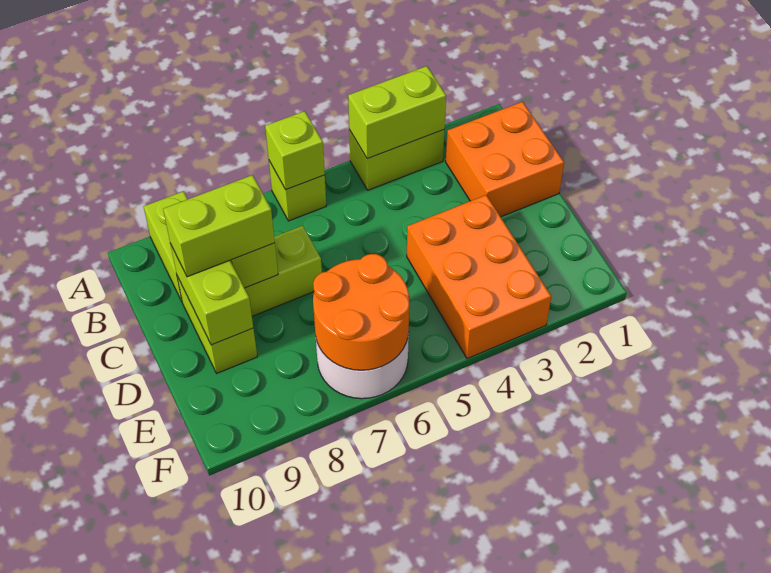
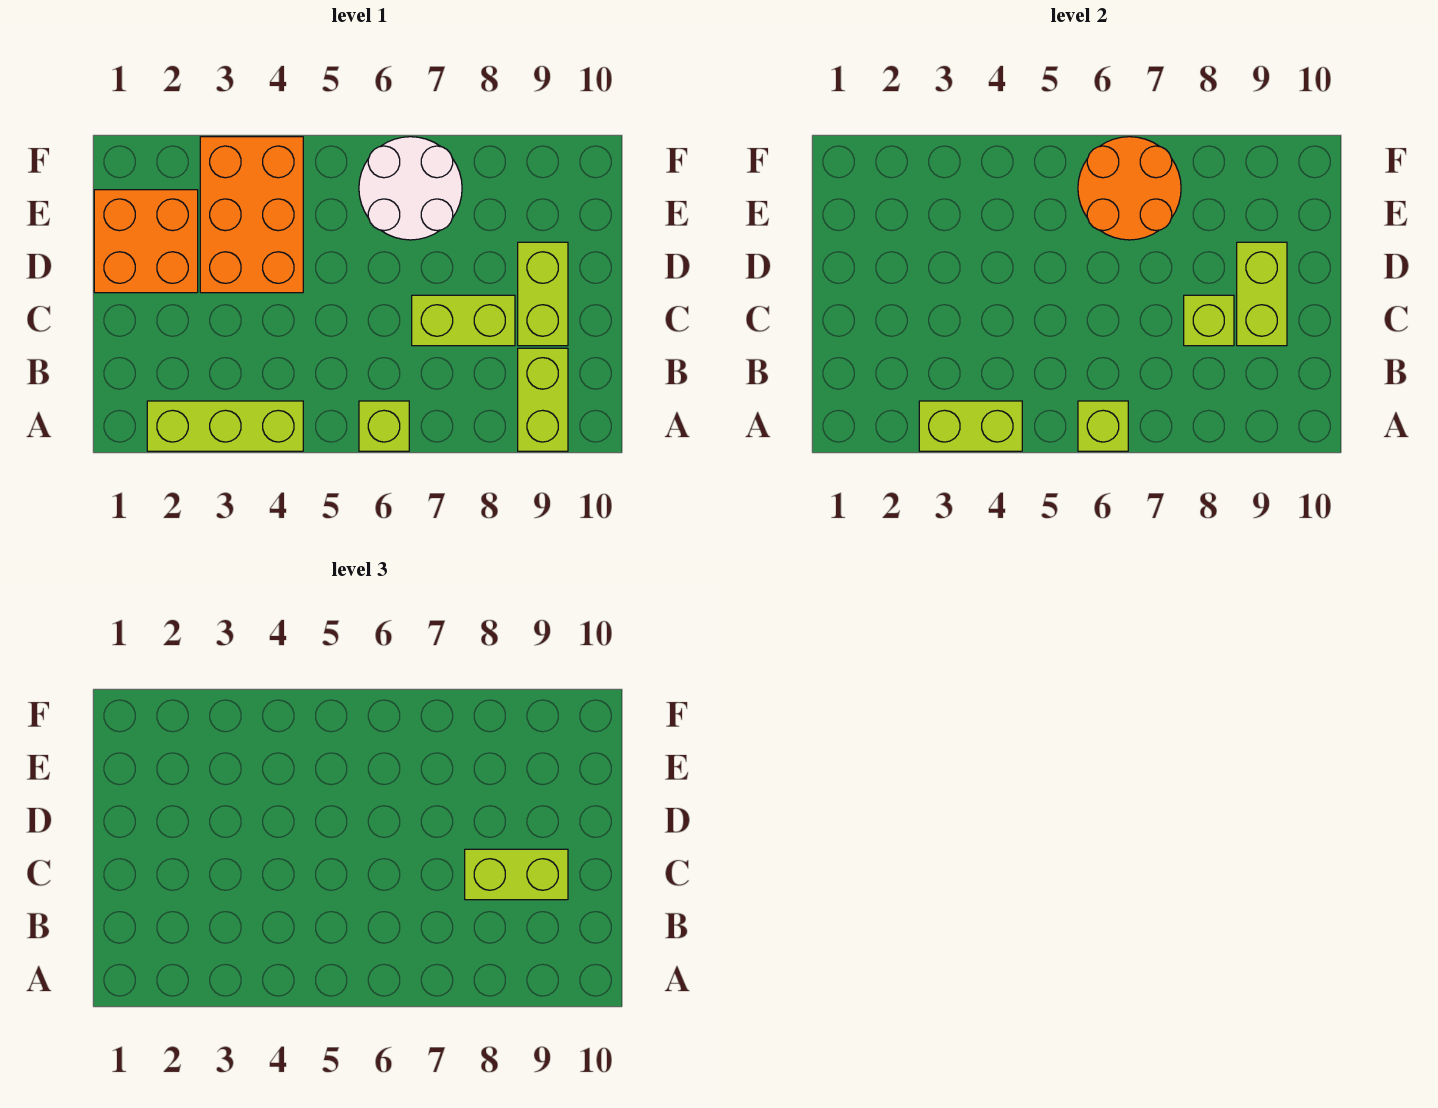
lime brick A3:A4 level 1 -> lime brick A2:A4 level 1
orange brick B1:C2 level 1 -> orange brick D1:E2 level 1

